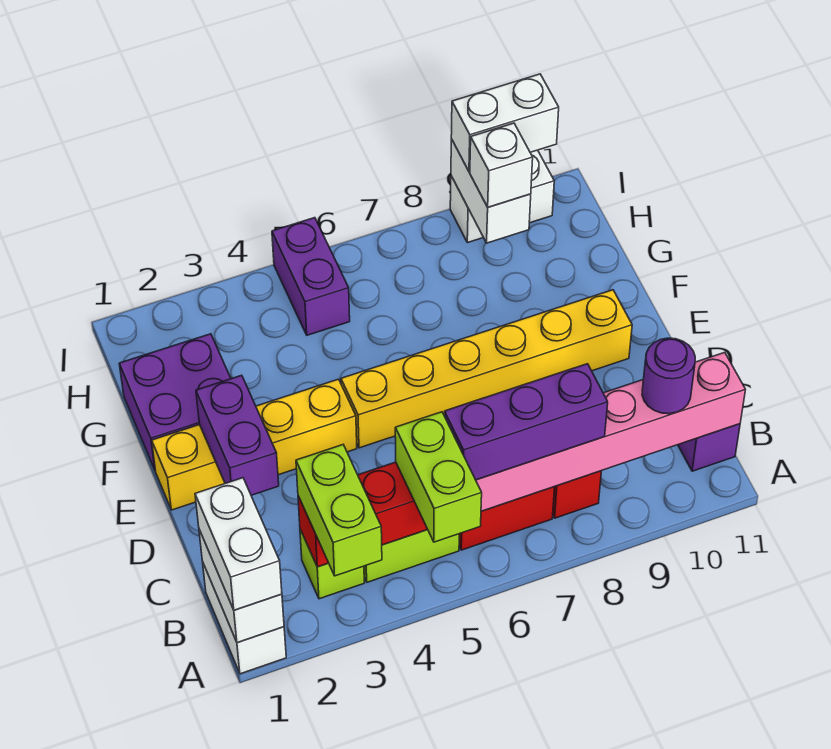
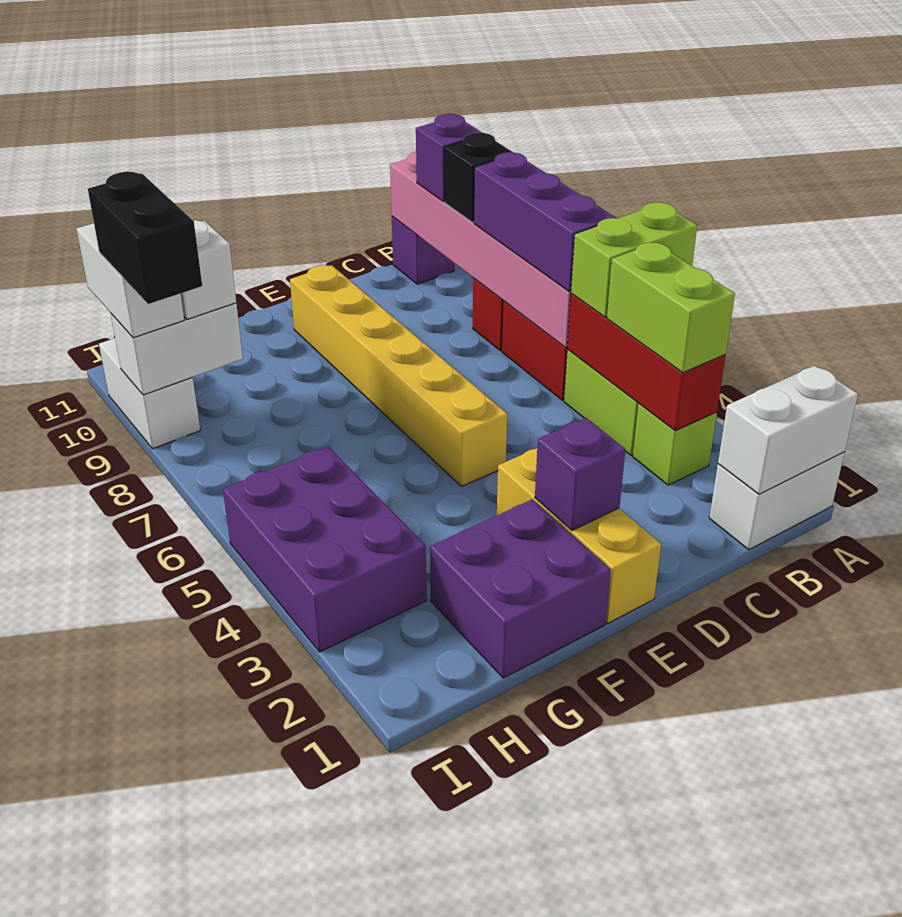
white brick A1:B1 level 3 -> none
lime brick A3:B3 level 3 -> lime brick B3:B4 level 3
none -> black brick B9 level 3
purple round brick B10 level 3 -> purple brick B10 level 3
purple brick D2:E2 level 2 -> purple brick E2 level 2
yellow brick E1:E4 level 1 -> yellow brick E1:E3 level 1
purple brick H5:I5 level 1 -> purple brick H3:I5 level 1
none -> black brick I8:I9 level 4

